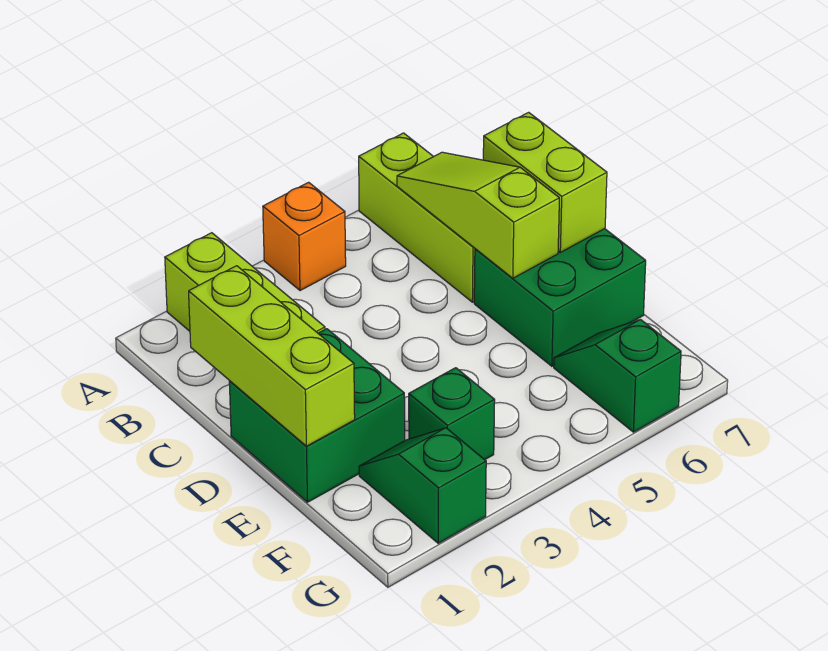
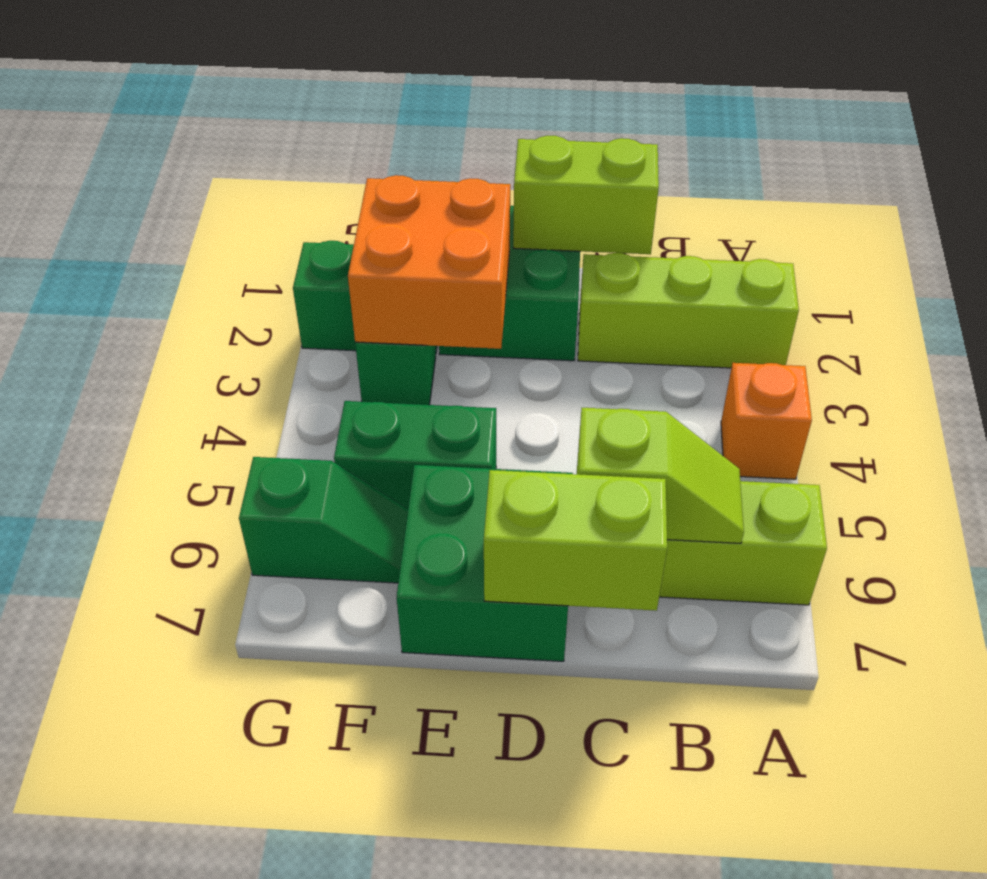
lime slope B6:D6 level 2 top D -> lime slope B6:C6 level 2 top C
lime brick C1:E1 level 2 -> lime brick C1:D1 level 2
none -> orange brick E2:F3 level 2
none -> green brick E5:F5 level 1

